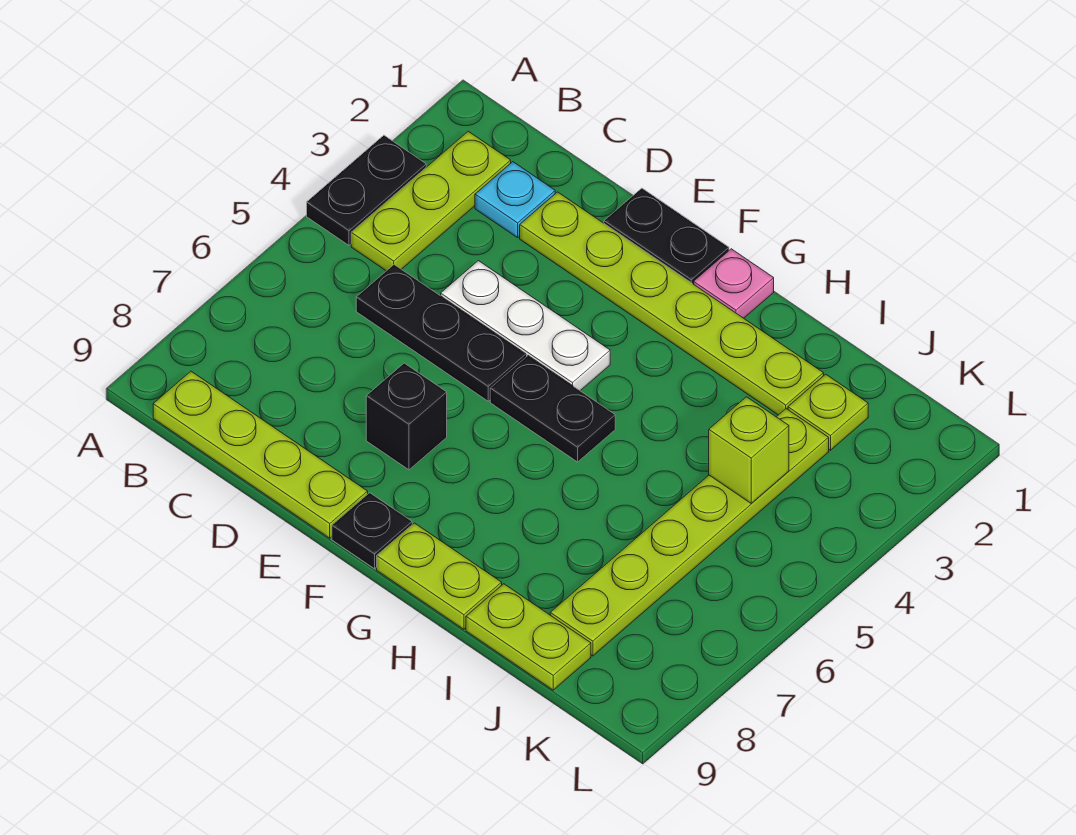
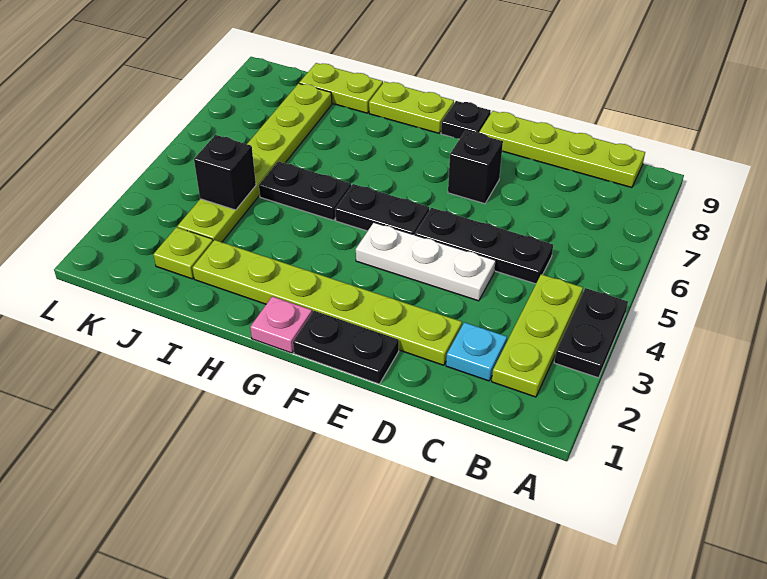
none -> black plate H5:I5 level 1
lime brick J4 level 2 -> black brick J4 level 2

